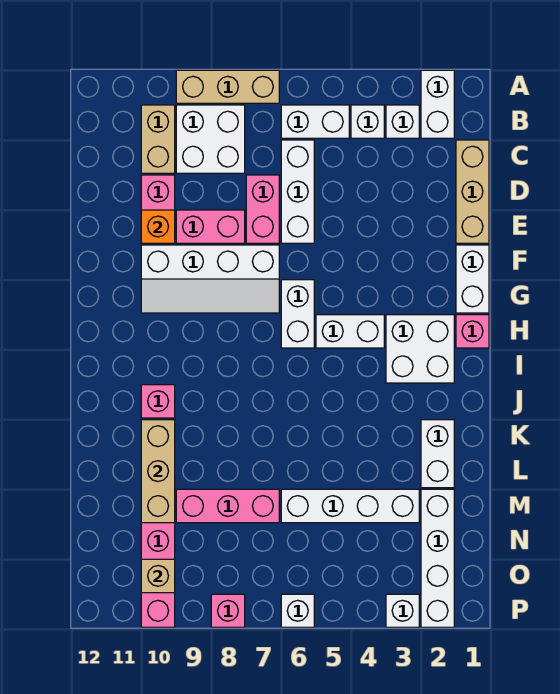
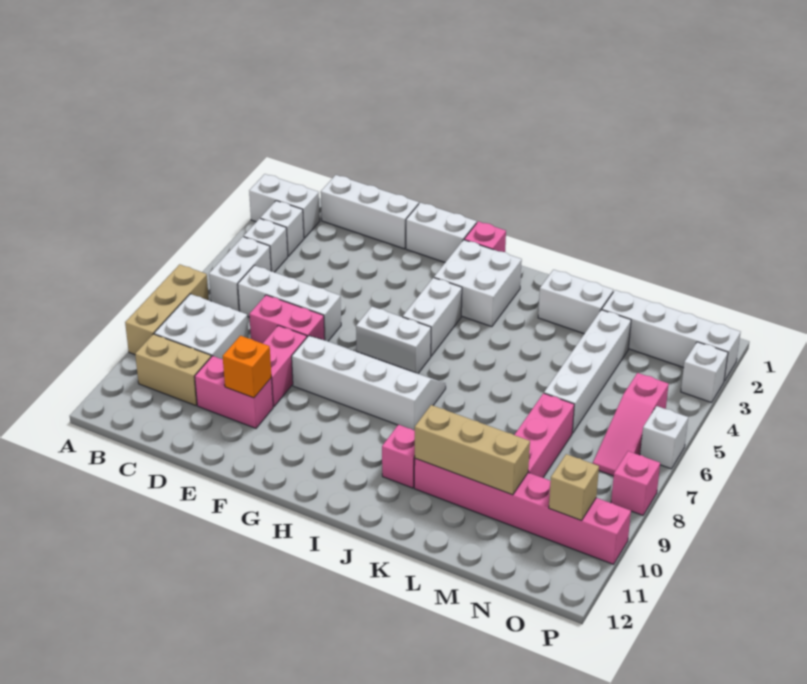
tan brick C1:E1 level 1 -> white brick C1:E1 level 1
white slope F7:G10 level 1 top F -> white slope F7:I8 level 1 top 8
none -> pink slope O5:O7 level 1 top 5

